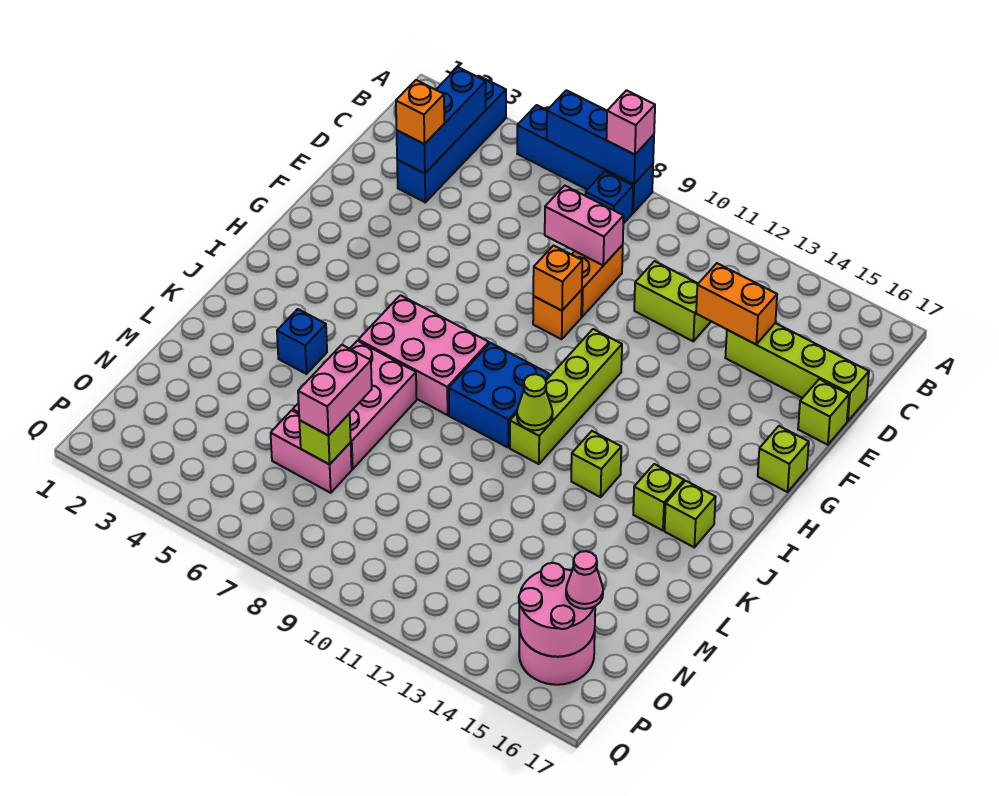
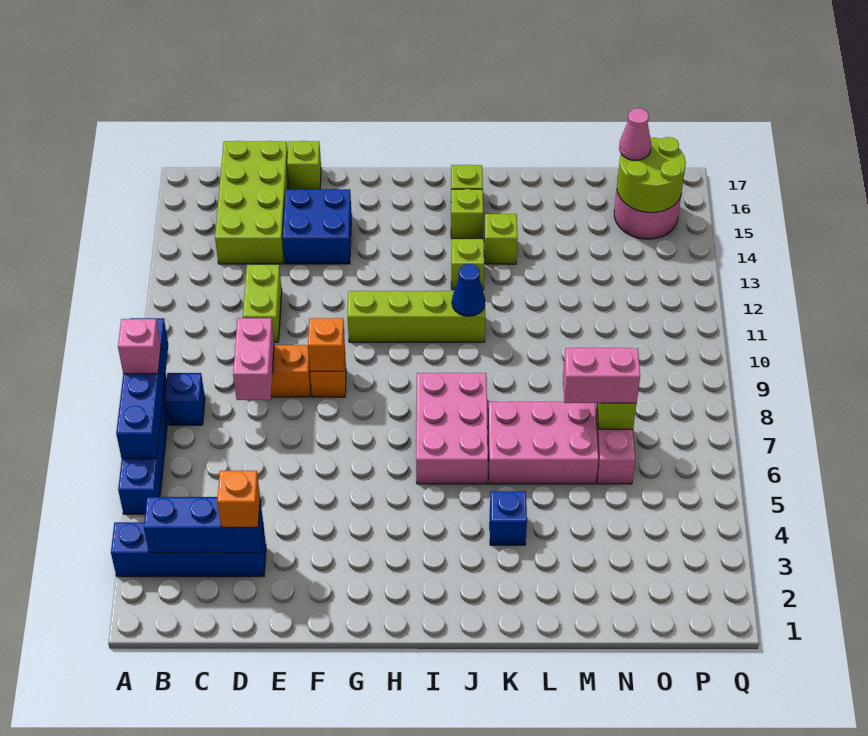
blue brick A6:A8 level 2 -> blue brick A6:A9 level 2
orange brick D13:D14 level 2 -> none
lime brick D14:D17 level 1 -> lime brick C14:D17 level 1
lime brick G17 level 1 -> lime brick K14 level 1
blue brick I9:J10 level 1 -> blue brick E14:F15 level 1
lime cone J11 level 2 -> blue cone J11 level 2
pink round brick O15:P16 level 2 -> lime round brick O15:P16 level 2

